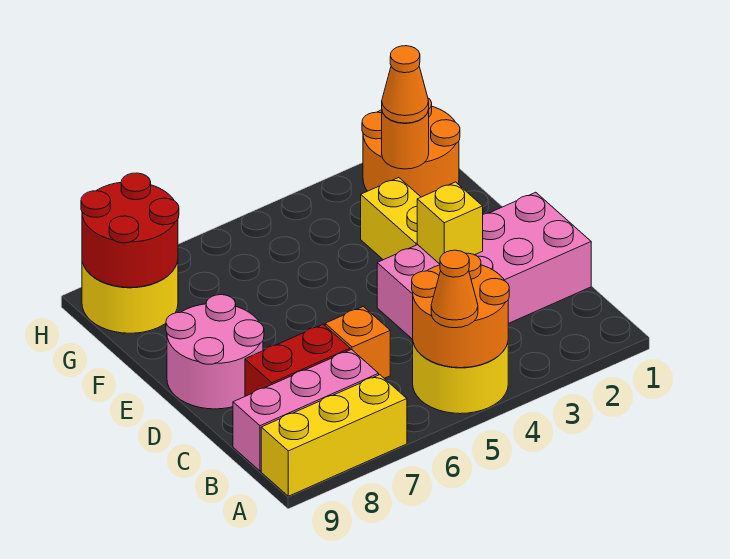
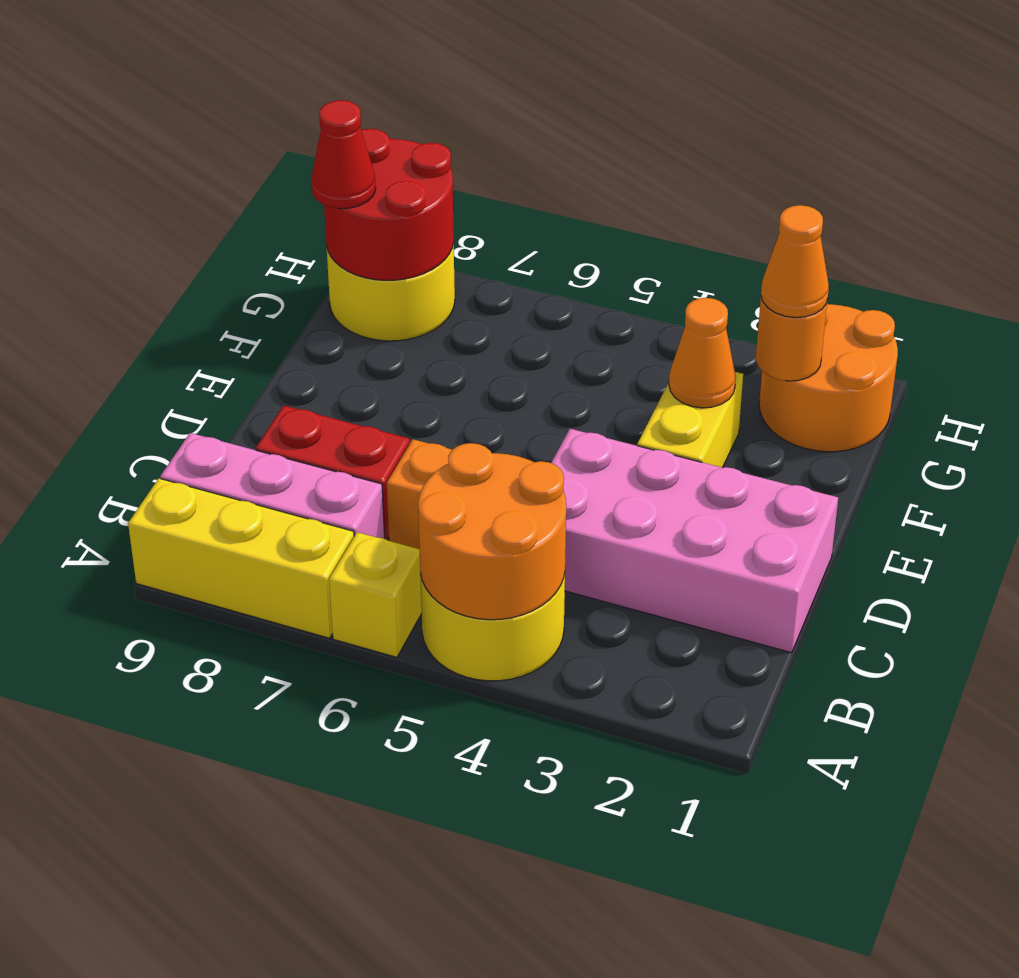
orange cone A5 level 3 -> orange cone F3 level 2
yellow brick D3 level 2 -> yellow brick A6 level 1
pink round brick D8:E9 level 1 -> none
none -> red cone G9 level 3

